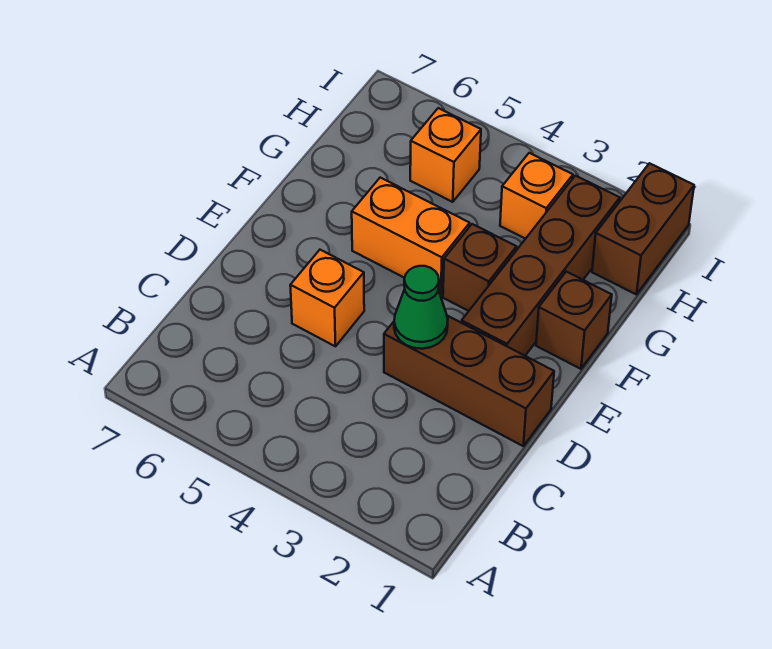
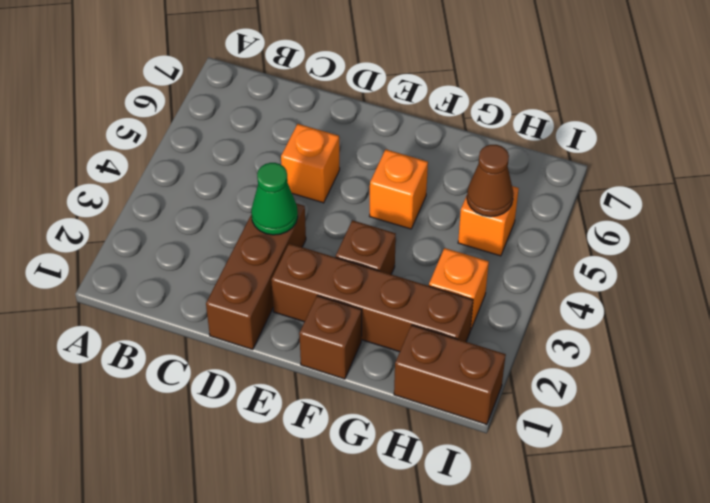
orange brick F4:F5 level 1 -> orange brick F5 level 1
none -> brown cone H5 level 2

